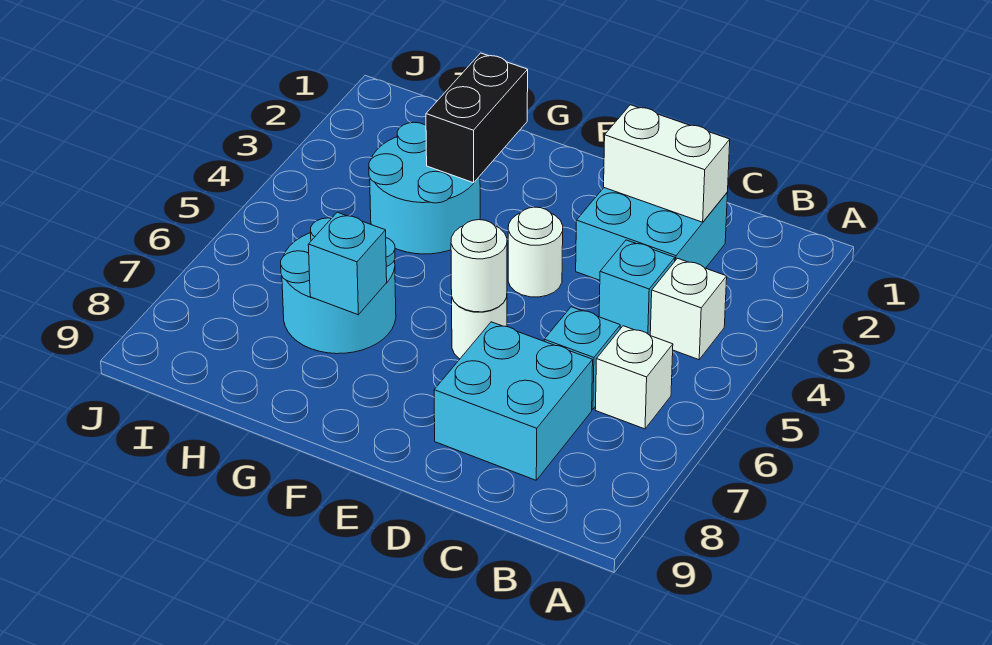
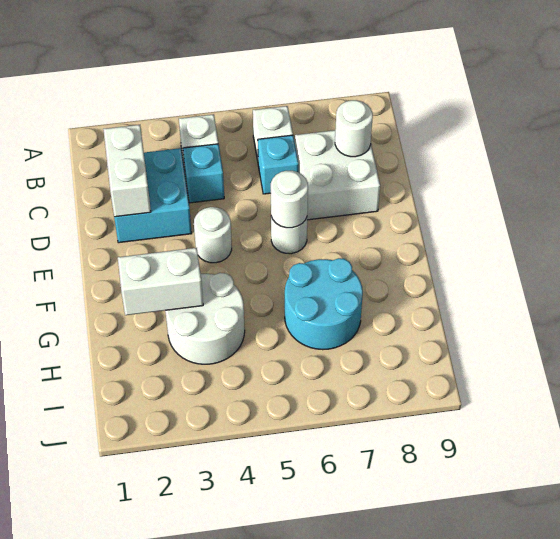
cyan brick C7:D8 level 1 -> white brick C7:D8 level 1
none -> white round brick C8 level 2
black brick G2:G3 level 2 -> white brick G2:G3 level 2
cyan round brick G3:H4 level 1 -> white round brick G3:H4 level 1
cyan brick G7 level 2 -> none

